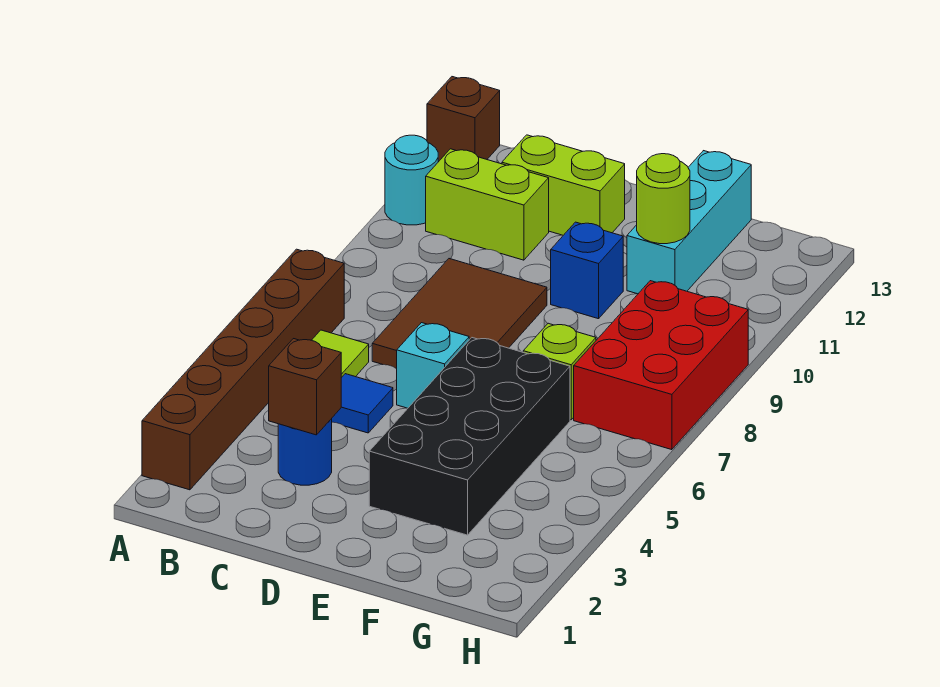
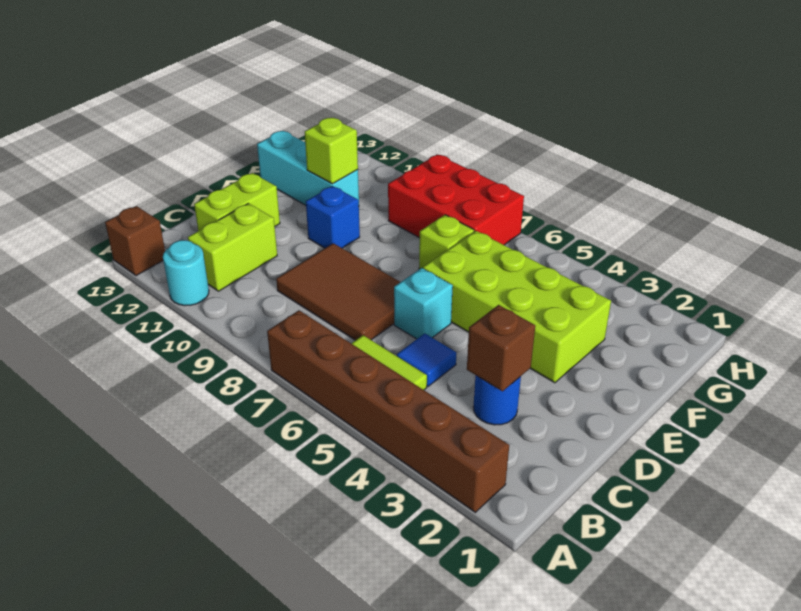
black brick E3:F6 level 1 -> lime brick E3:F6 level 1
lime round brick F11 level 2 -> lime brick F11 level 2

